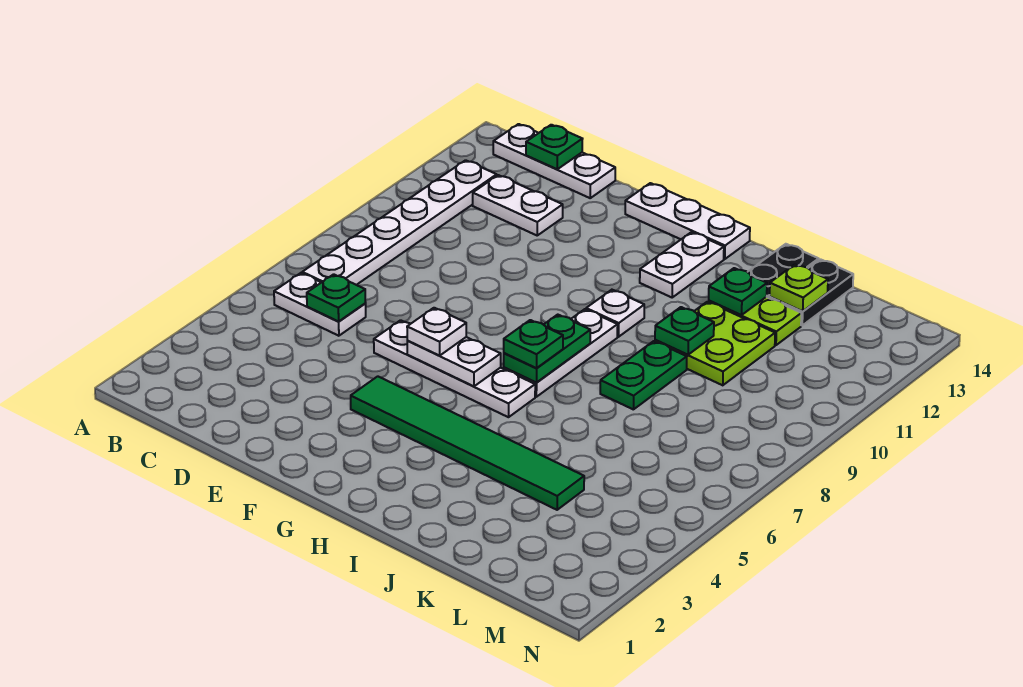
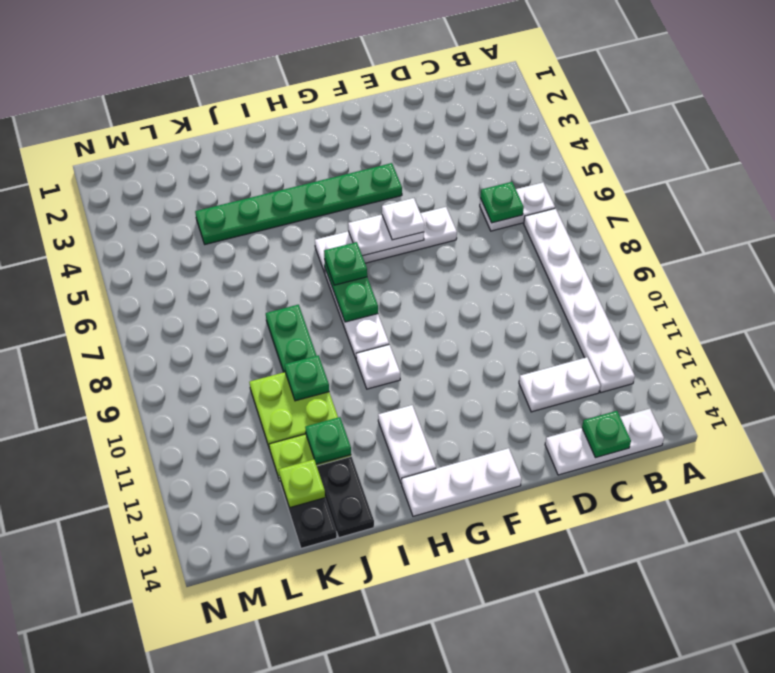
green tile F4:K4 level 1 -> green plate F4:K4 level 1

